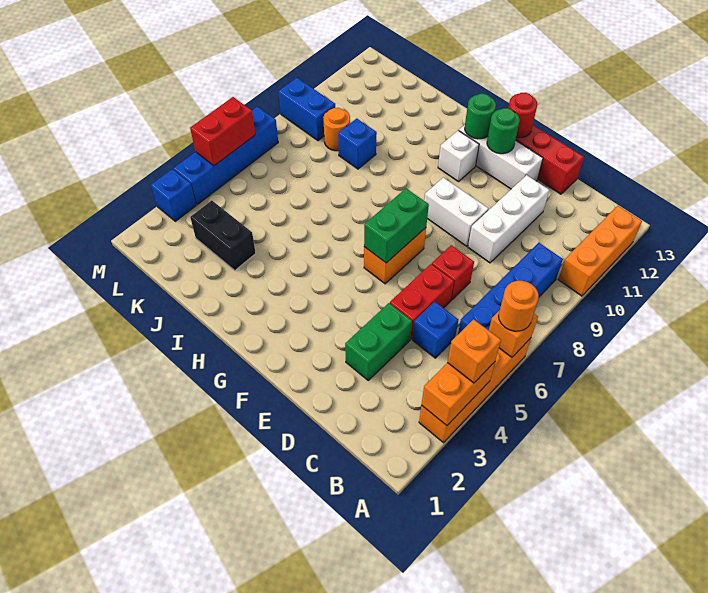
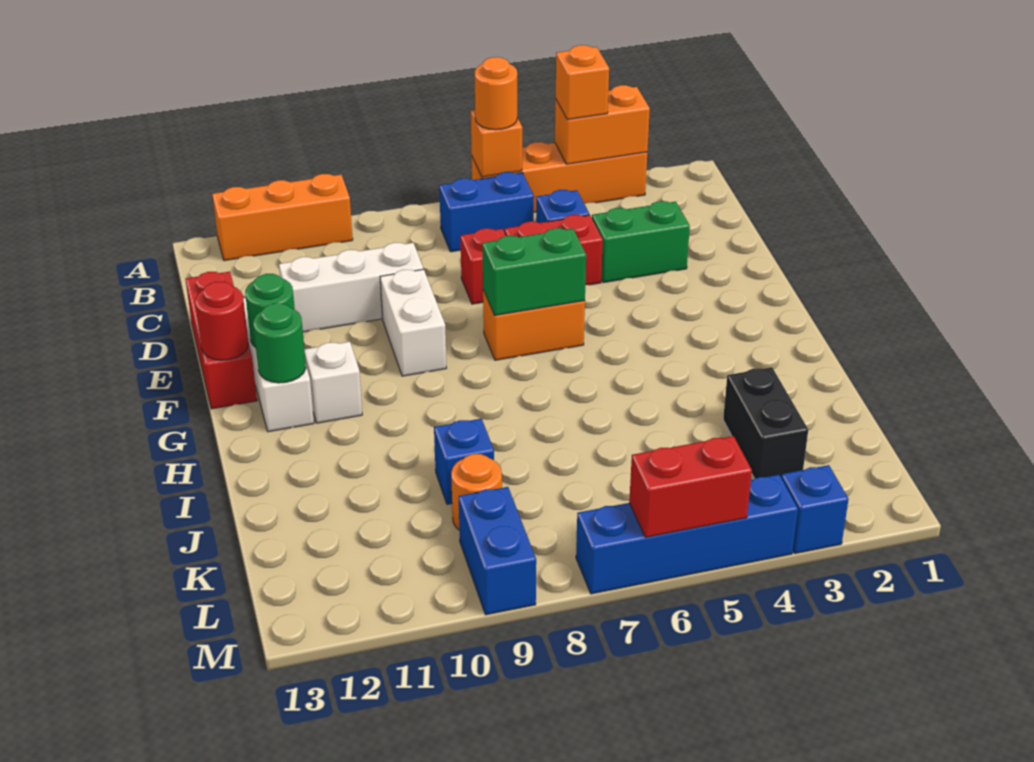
blue brick B6:B9 level 1 -> blue brick B6:B7 level 1

